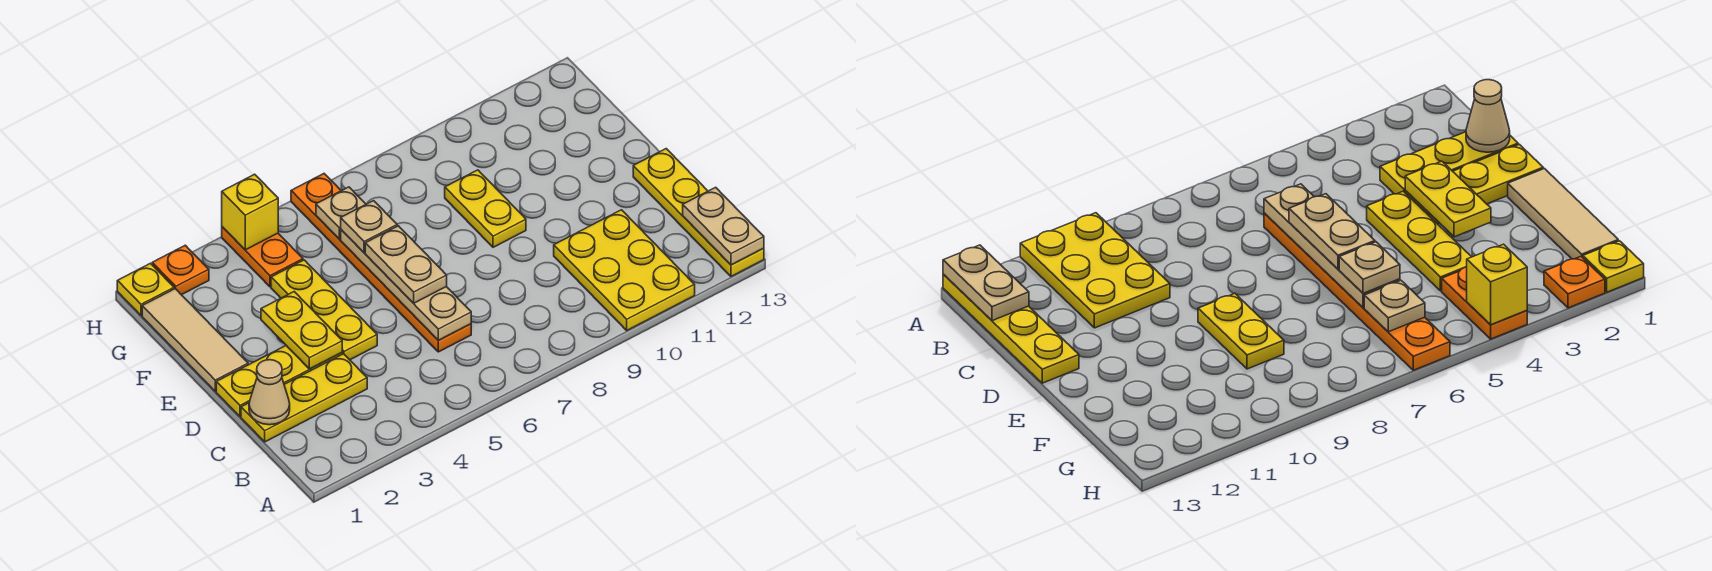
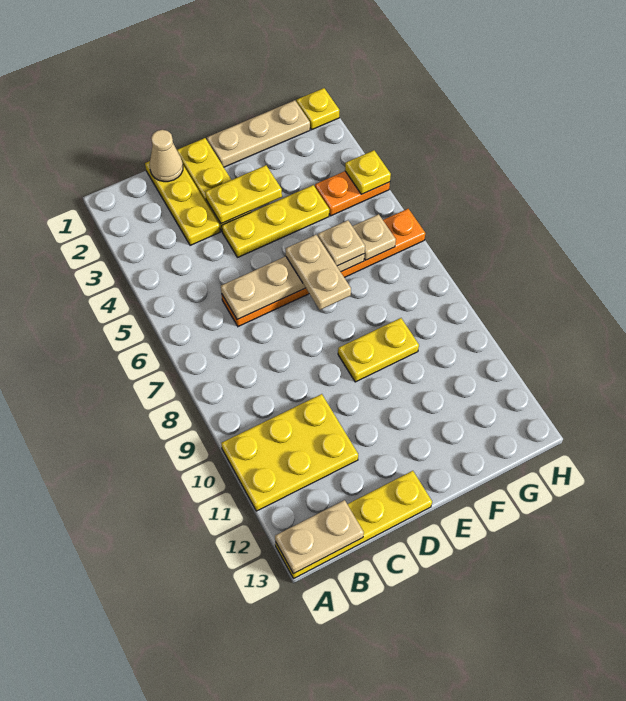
tan plate D6:E6 level 3 -> tan plate E6:E7 level 3
tan tile E1:G1 level 1 -> tan plate E1:G1 level 1
orange plate H2 level 1 -> none
yellow brick H4 level 2 -> yellow plate H4 level 2

